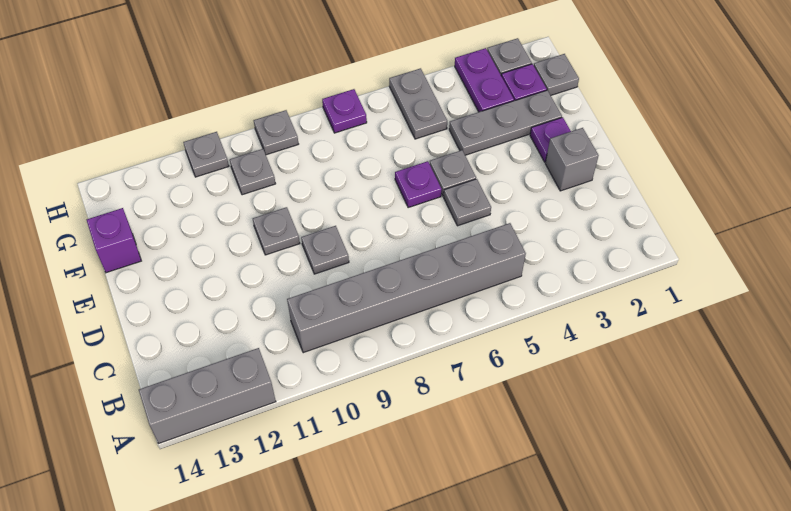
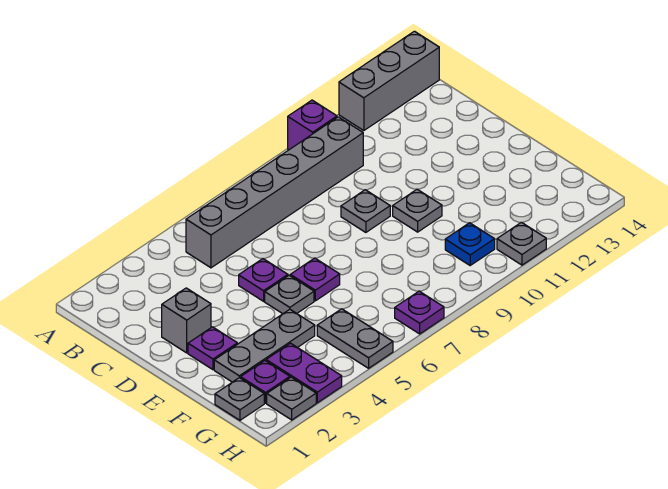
grey plate D5 level 1 -> purple plate D5 level 1
purple brick F14 level 1 -> purple brick A10 level 1
grey plate G10 level 1 -> blue plate G10 level 1
grey plate H9 level 1 -> none

